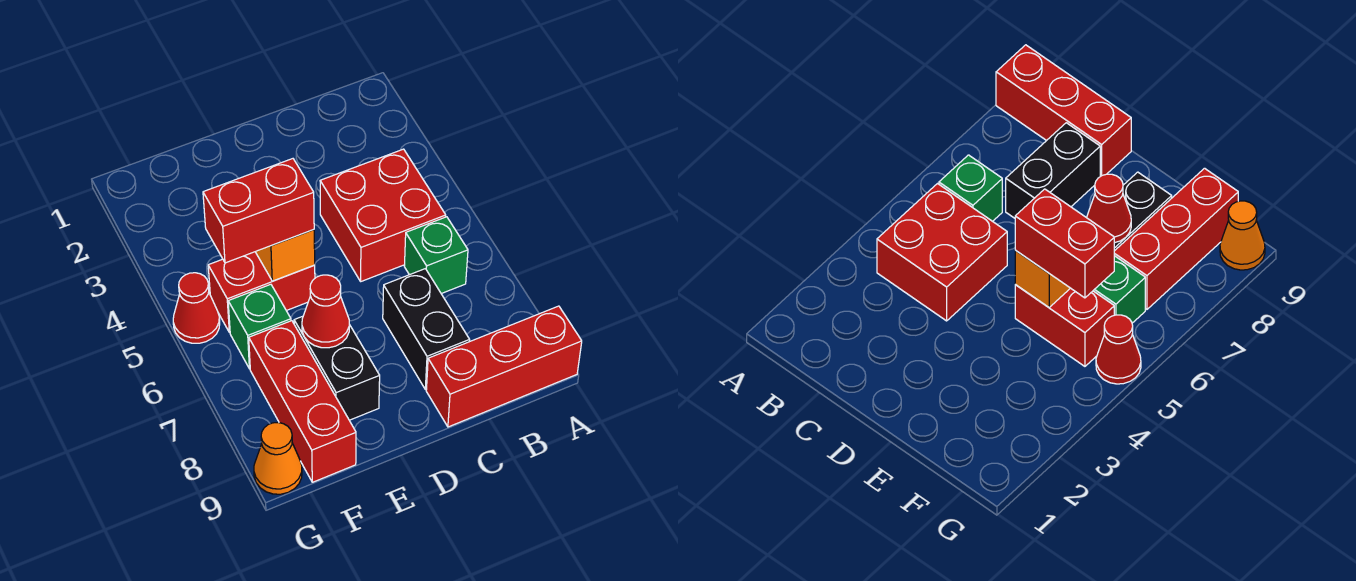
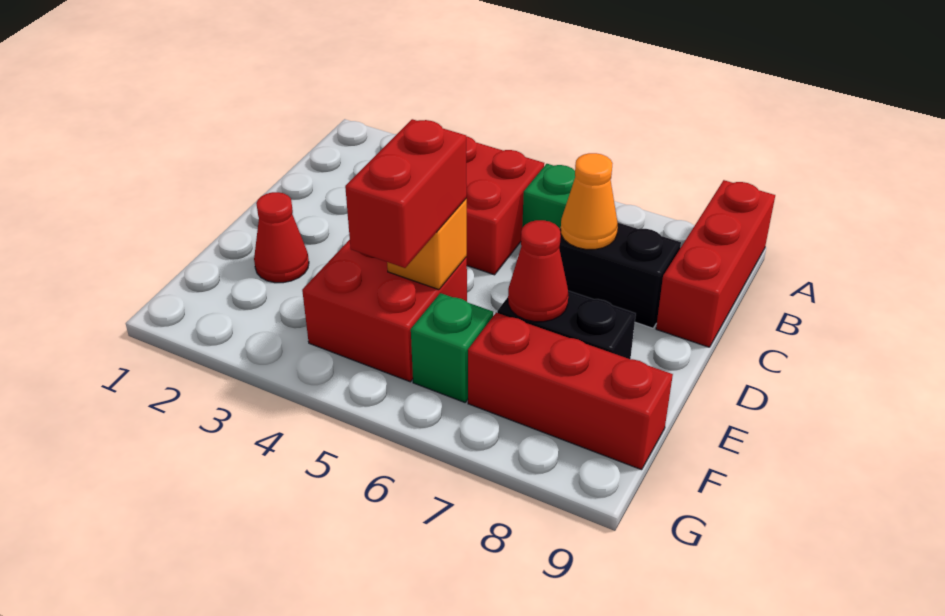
red brick E5:F5 level 1 -> red brick E4:F5 level 1
red cone G5 level 1 -> red cone E2 level 1
orange cone G9 level 1 -> orange cone C7 level 2

